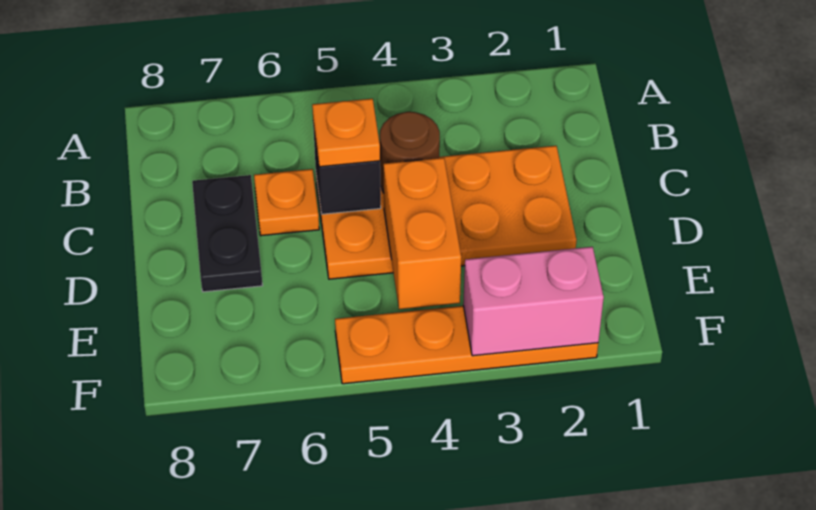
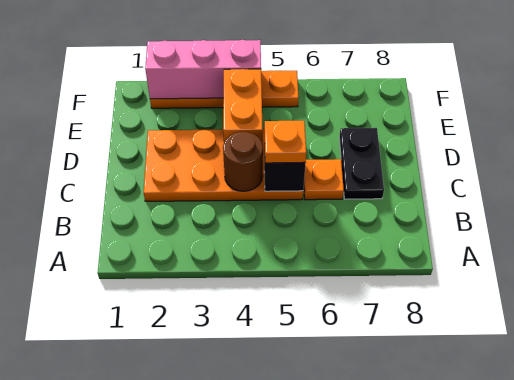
pink brick F2:F3 level 2 -> pink brick F2:F4 level 2

